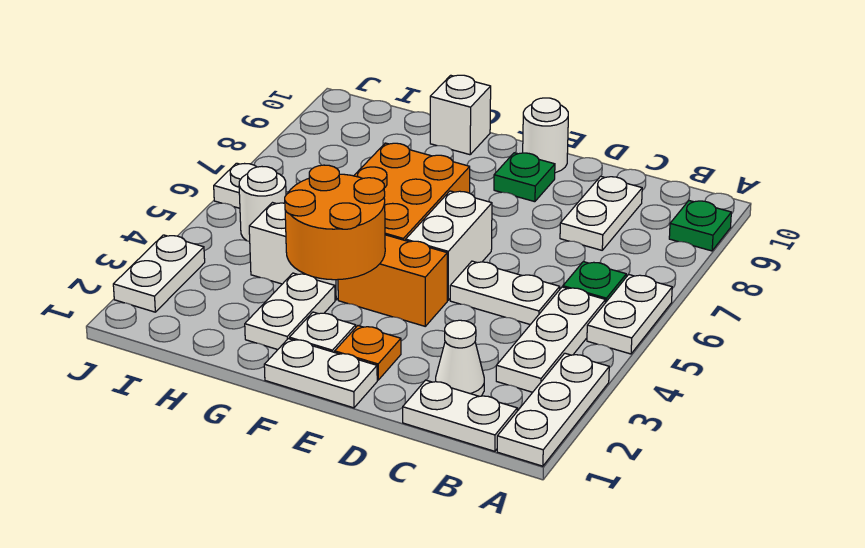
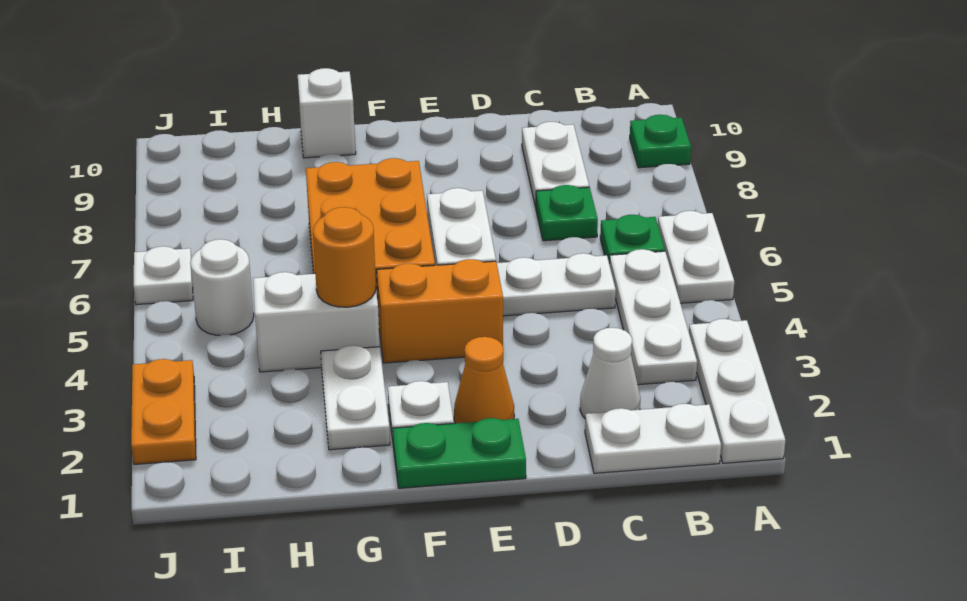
white plate E1:F1 level 1 -> green plate E1:F1 level 1
orange plate E2 level 1 -> orange cone E2 level 1
green plate E9 level 1 -> green plate C7 level 1
white round brick E10 level 1 -> none
orange round brick F3:G4 level 2 -> orange round brick G4 level 2
white plate J2:J3 level 1 -> orange plate J2:J3 level 1

